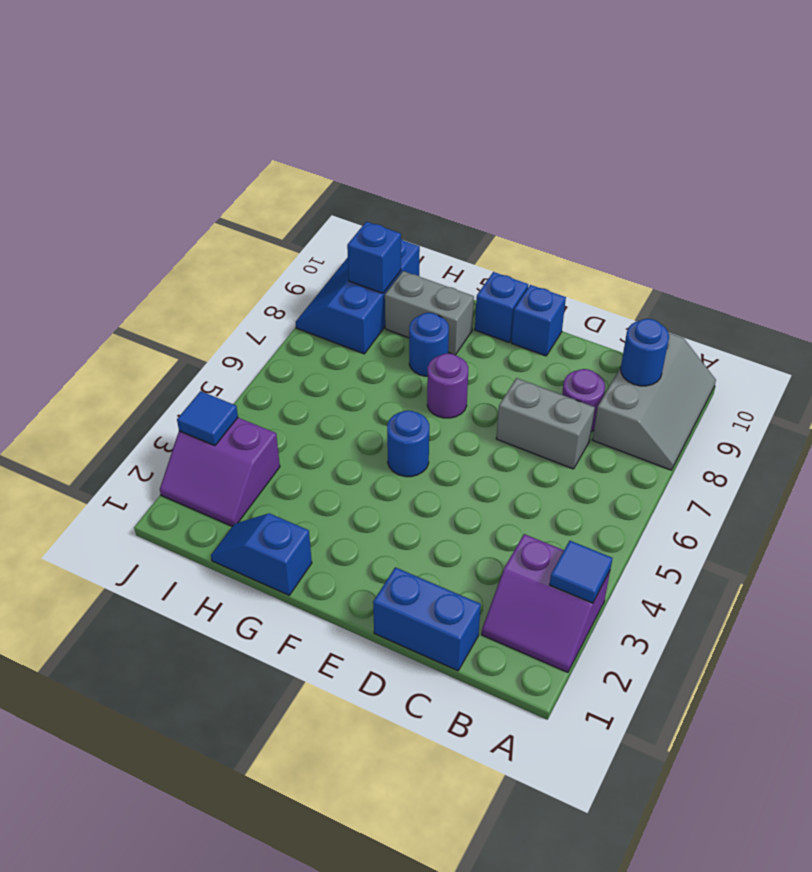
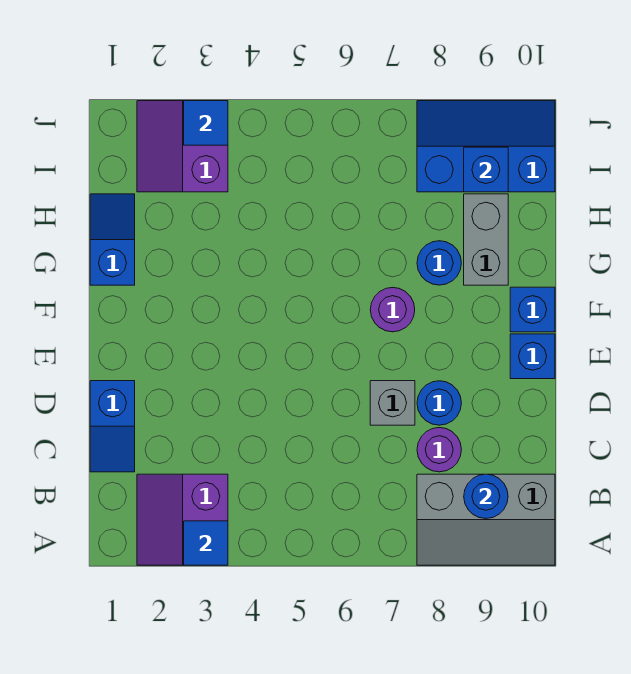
blue brick C1:D1 level 1 -> blue slope C1:D1 level 1 top D
grey brick C7:D7 level 1 -> grey brick D7 level 1
blue round brick F5 level 1 -> blue round brick D8 level 1

